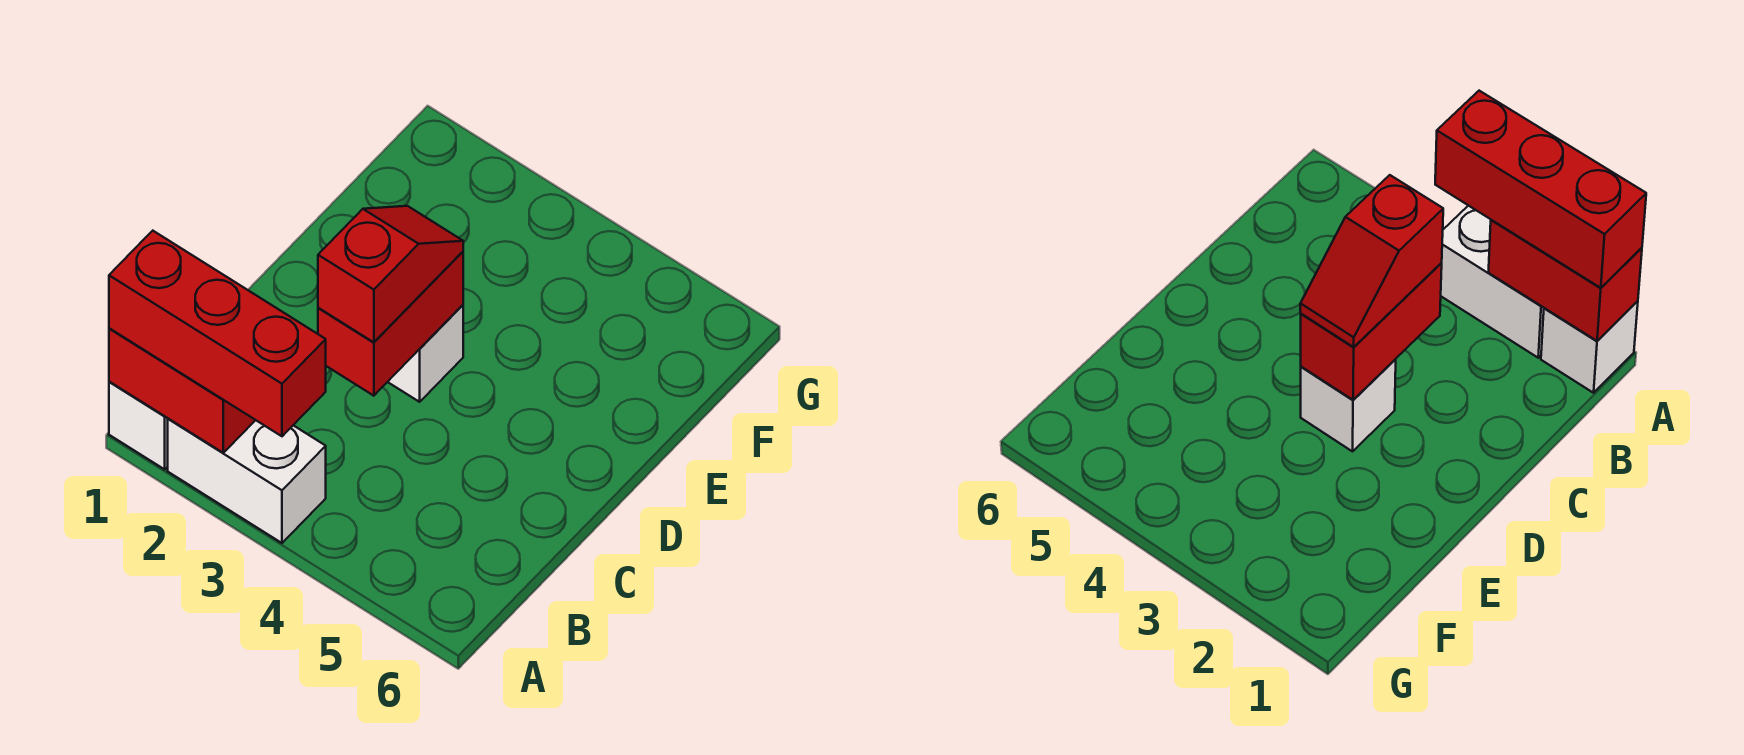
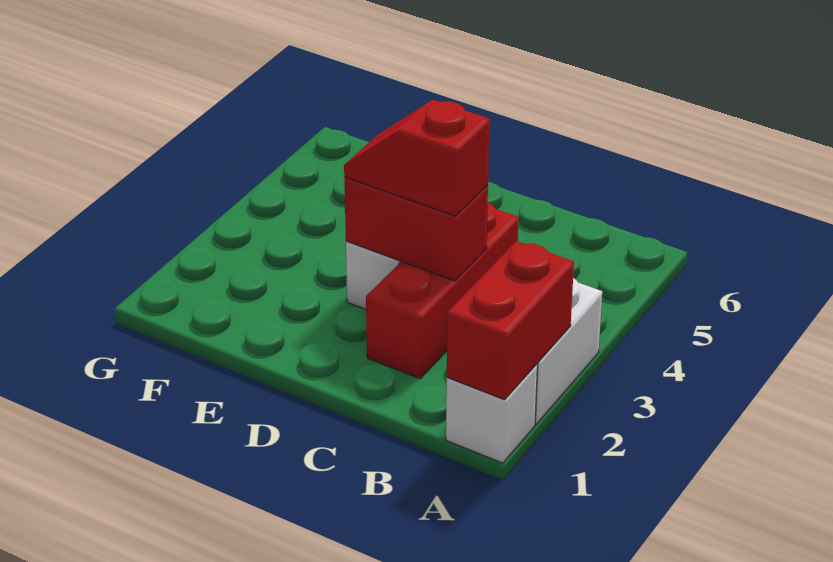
red brick A1:A3 level 3 -> red brick C2:C4 level 1

